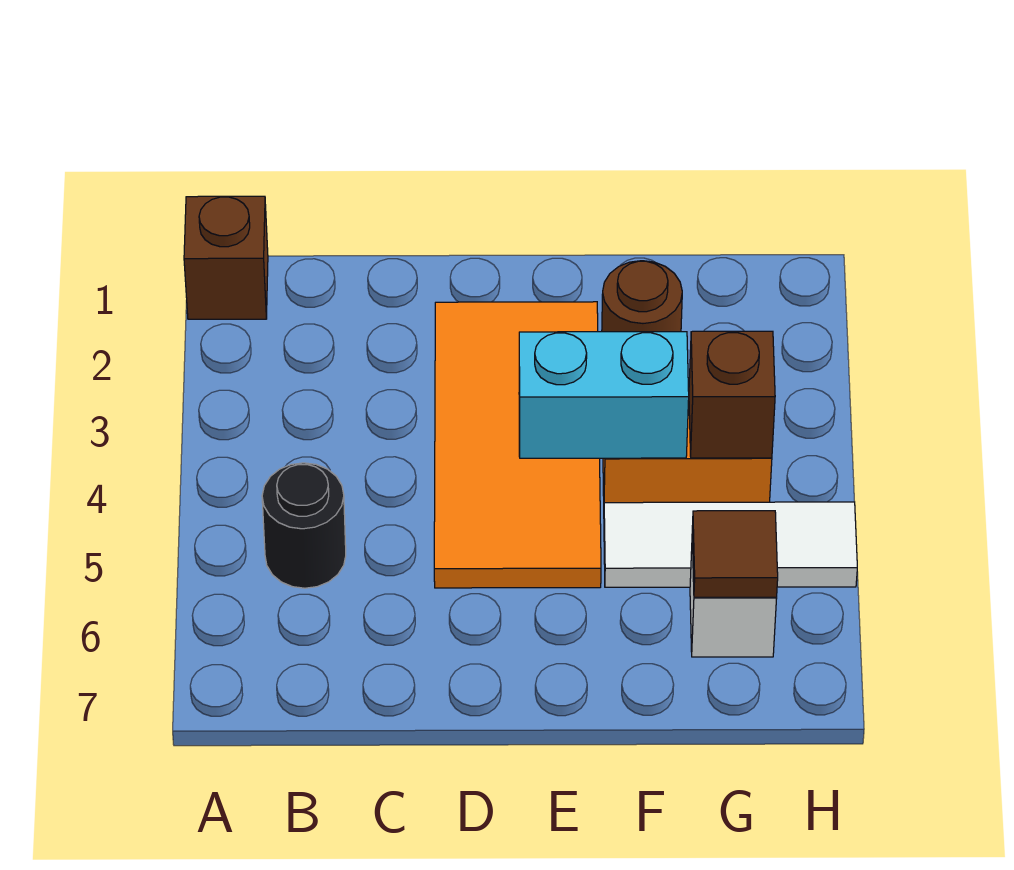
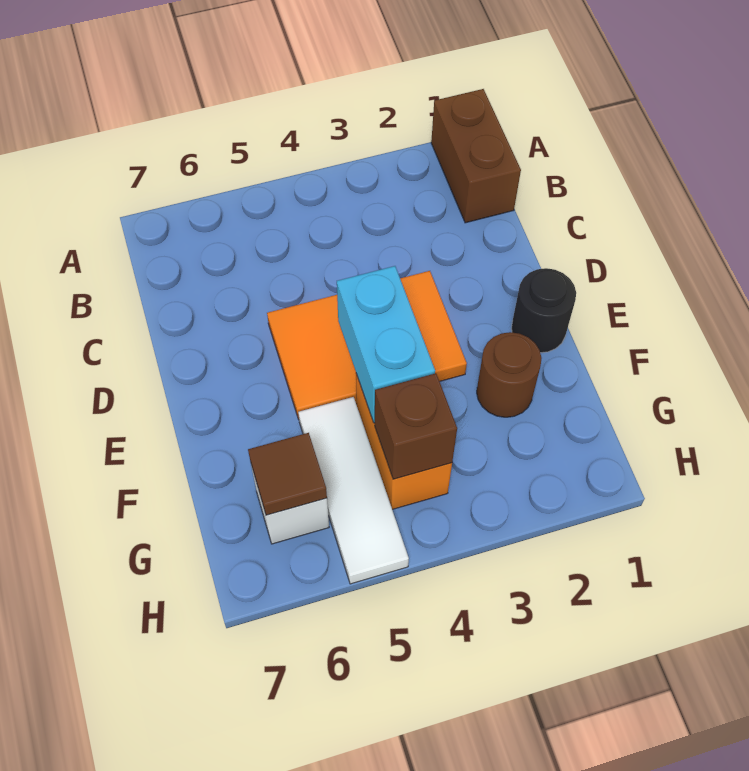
brown brick A1 level 1 -> brown brick A1:B1 level 1
black round brick B5 level 1 -> black round brick E1 level 1
orange tile D2:E5 level 1 -> orange tile D3:E5 level 1

